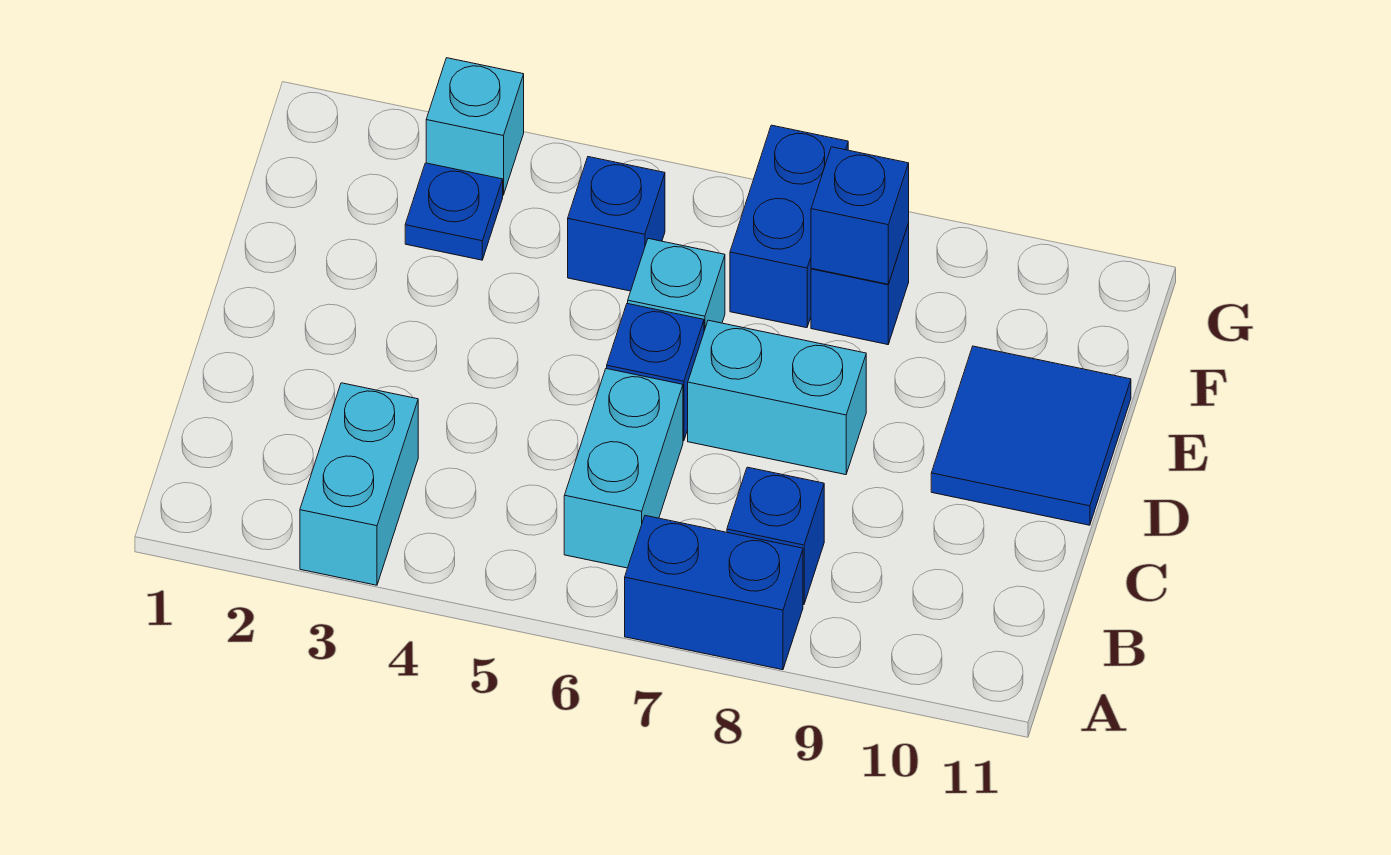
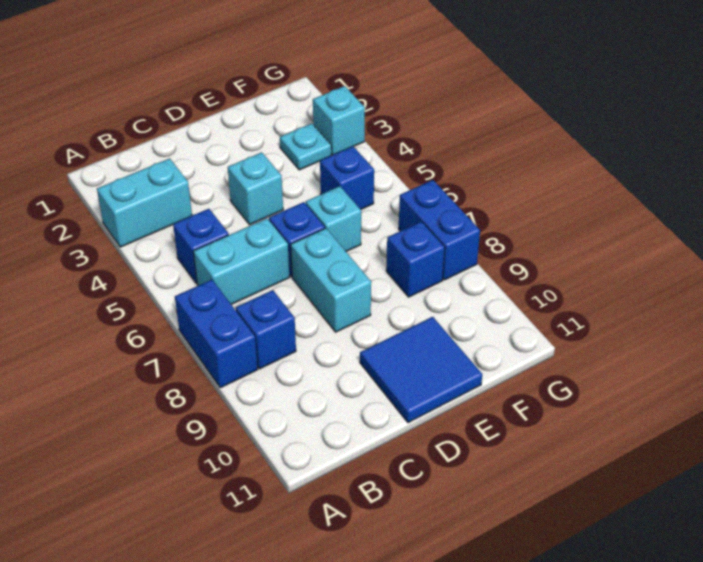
none -> cyan brick D4 level 1
blue plate F3 level 1 -> cyan plate F3 level 1
blue brick F7:G7 level 1 -> blue brick G7:G8 level 1
blue brick F8 level 2 -> blue brick B5 level 1

